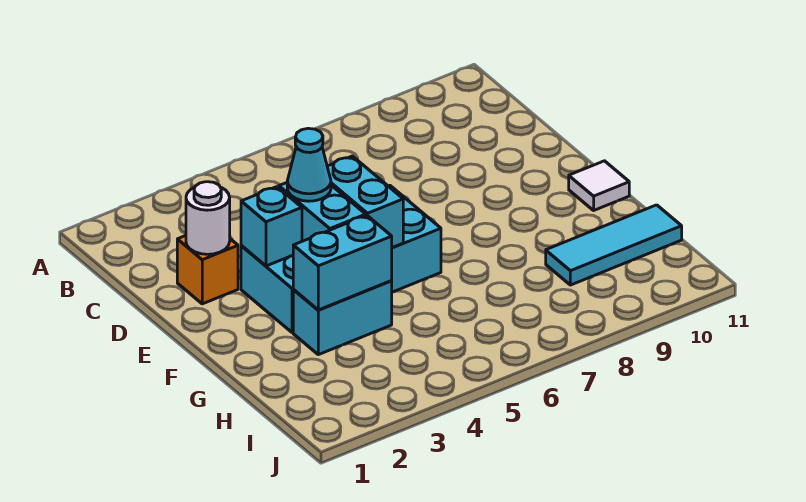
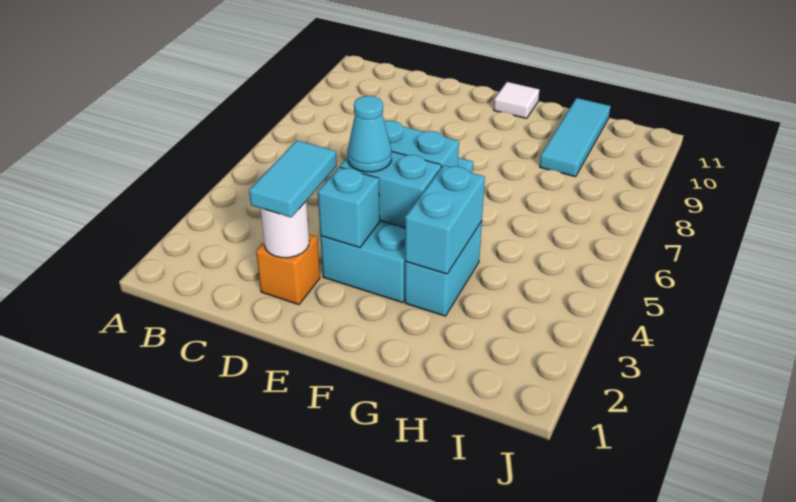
none -> cyan tile D2:D3 level 3

